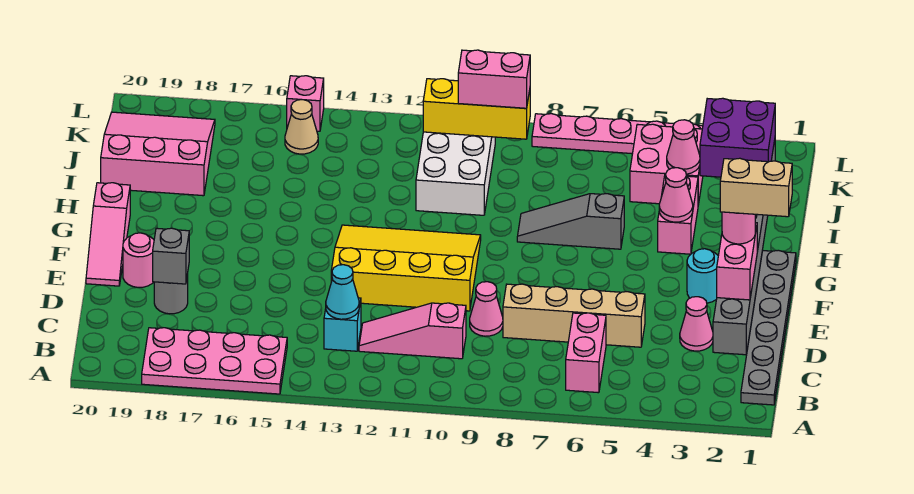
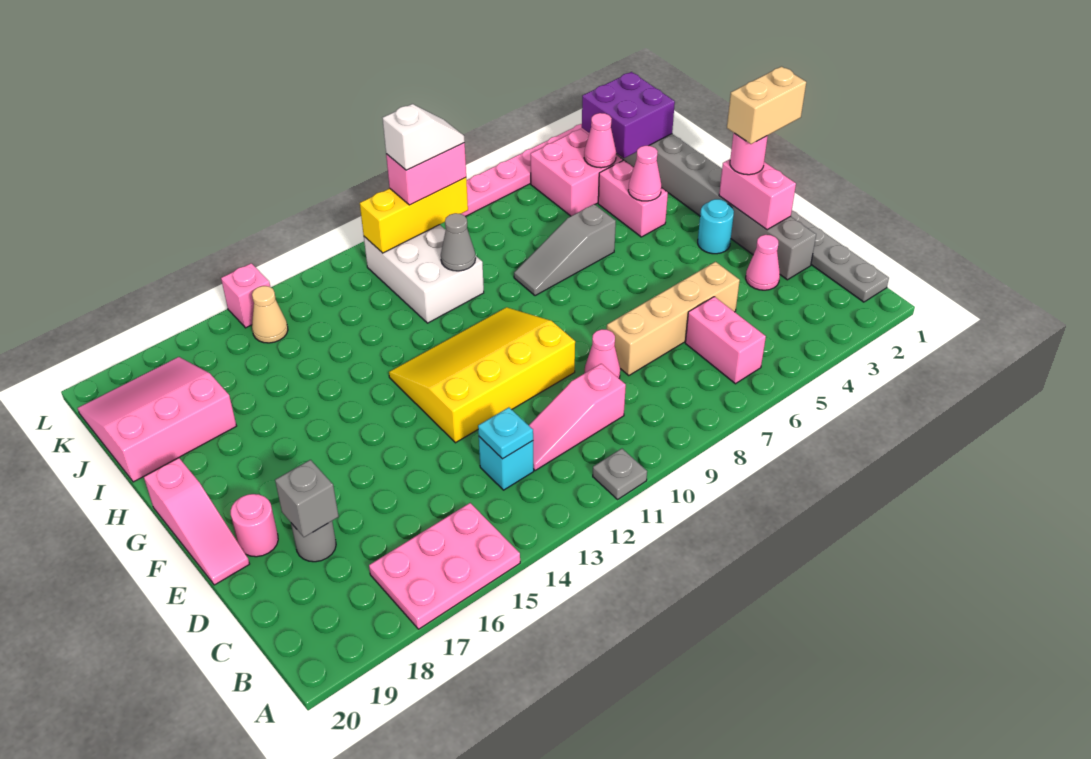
none -> grey plate A11 level 1
pink plate A15:B18 level 1 -> pink plate A15:B17 level 1
cyan cone C13 level 2 -> cyan plate C13 level 2
none -> grey cone I10 level 2
none -> white slope K9:K10 level 4 top 10

